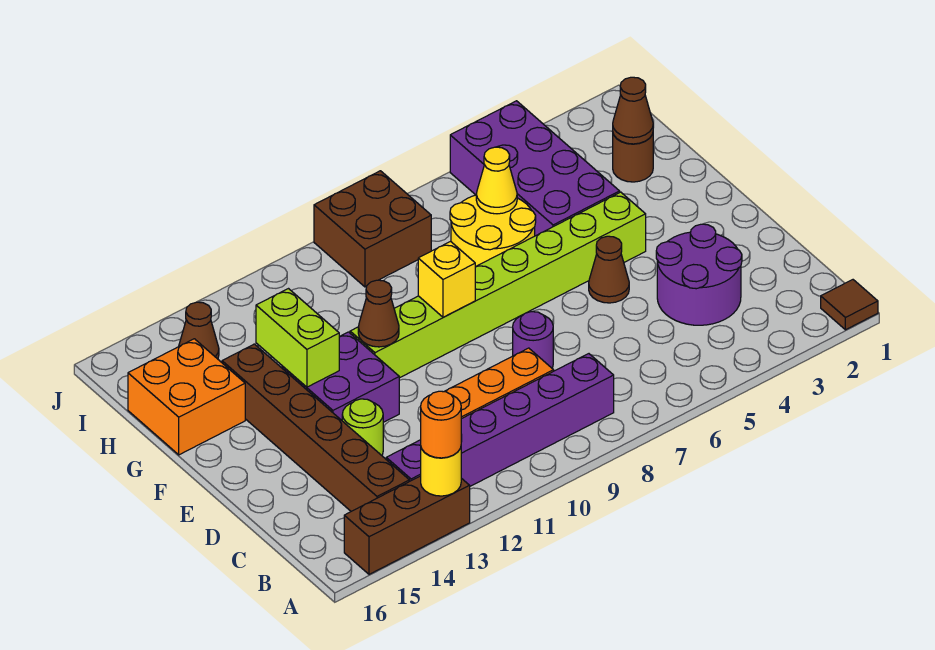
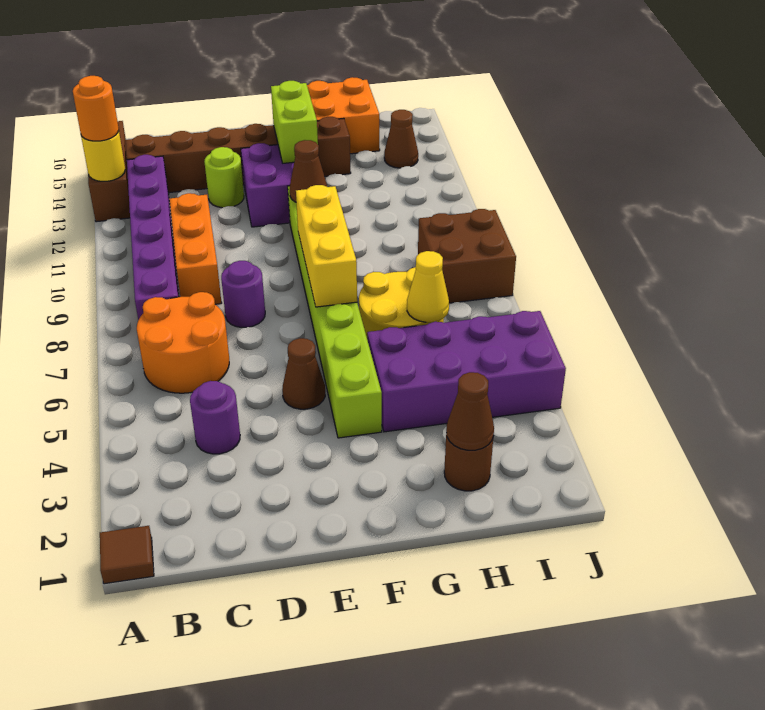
none -> orange round brick B6:C7 level 1
purple round brick C3:D4 level 1 -> purple round brick C4 level 1
yellow brick F9 level 2 -> yellow brick F7:F9 level 2
lime brick F13:G13 level 2 -> lime brick F13:F14 level 2

